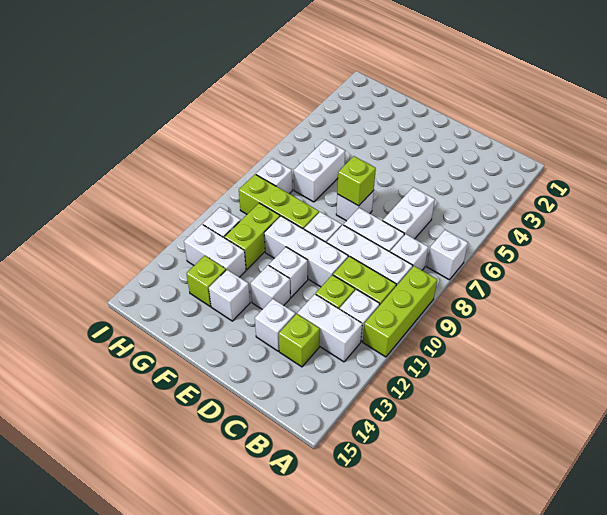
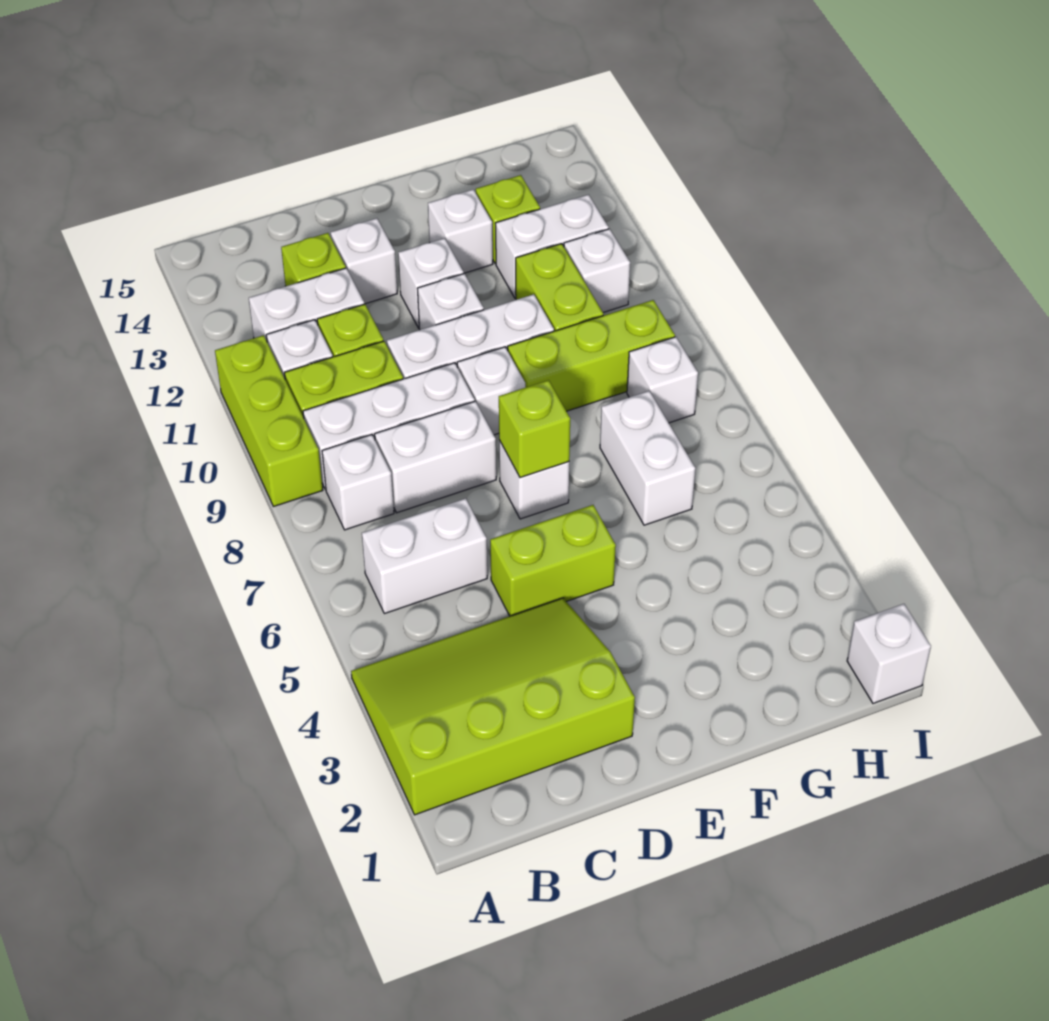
none -> lime slope A2:D4 level 1 top 2
white brick A7 level 1 -> white brick I1 level 1
white brick C6:C7 level 1 -> white brick B6:C6 level 1
none -> lime brick D5:E5 level 1

